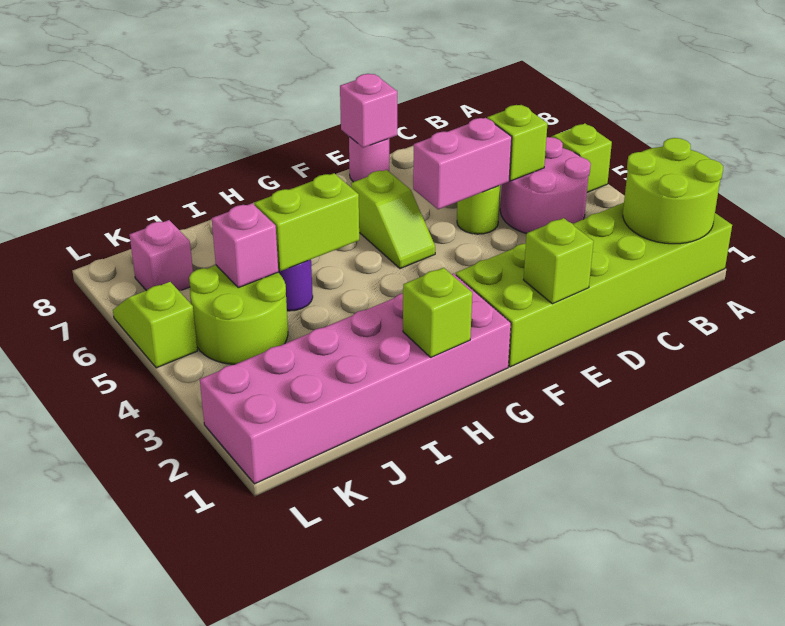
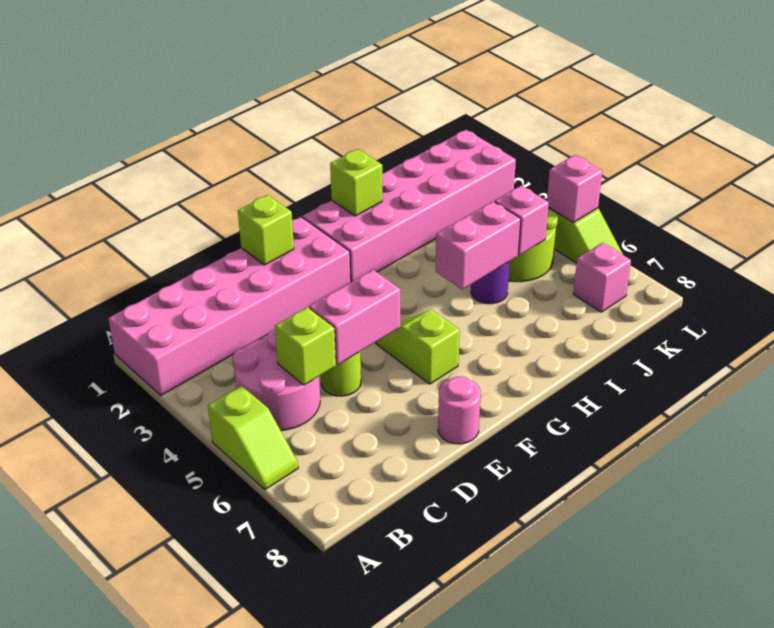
lime brick A1:F2 level 1 -> pink brick A1:F2 level 1
lime round brick A1:B2 level 2 -> none
pink brick E8 level 2 -> pink brick L5 level 2
lime brick H5:I5 level 2 -> pink brick H5:I5 level 2

